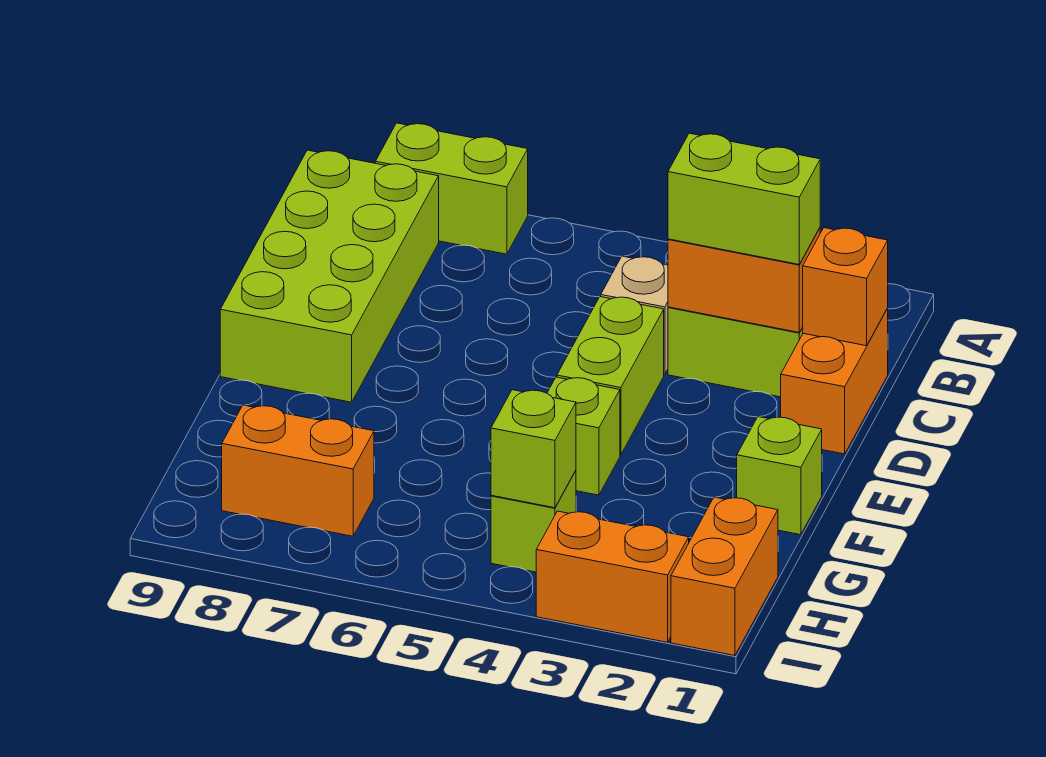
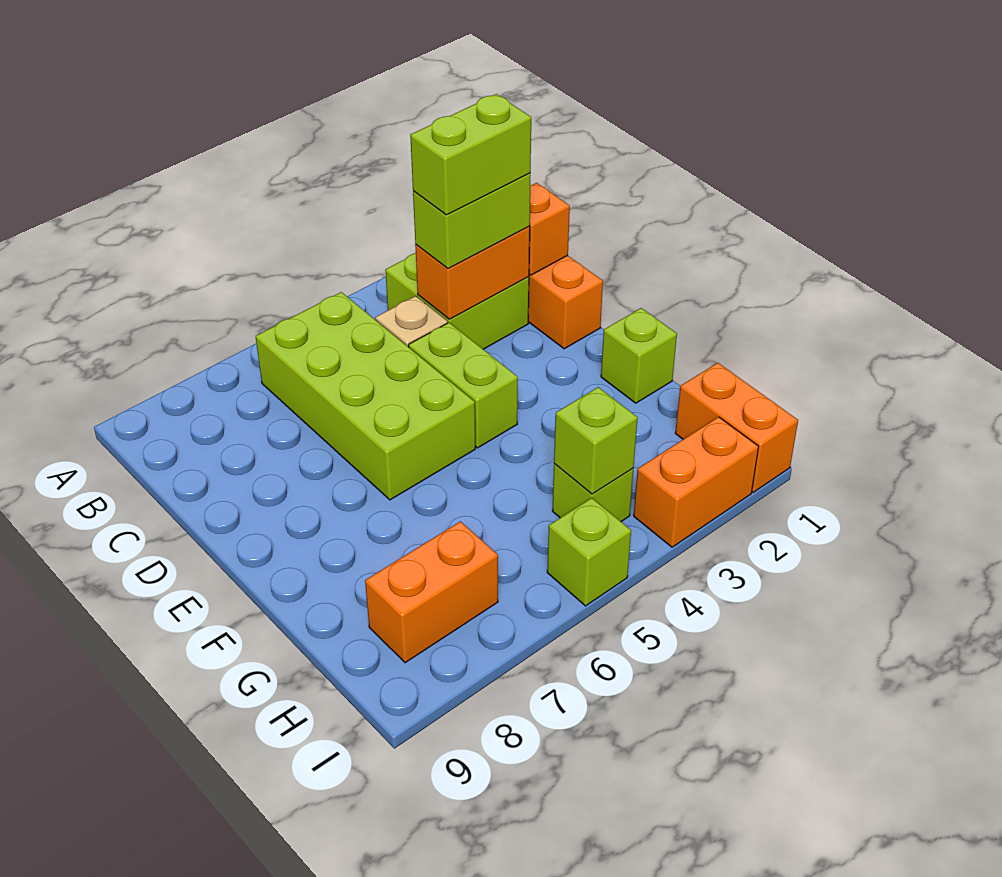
lime brick A7:A8 level 1 -> lime brick C2:C3 level 4
lime brick B8:E9 level 1 -> lime brick B5:E6 level 1
lime brick F4 level 1 -> lime brick I5 level 1

